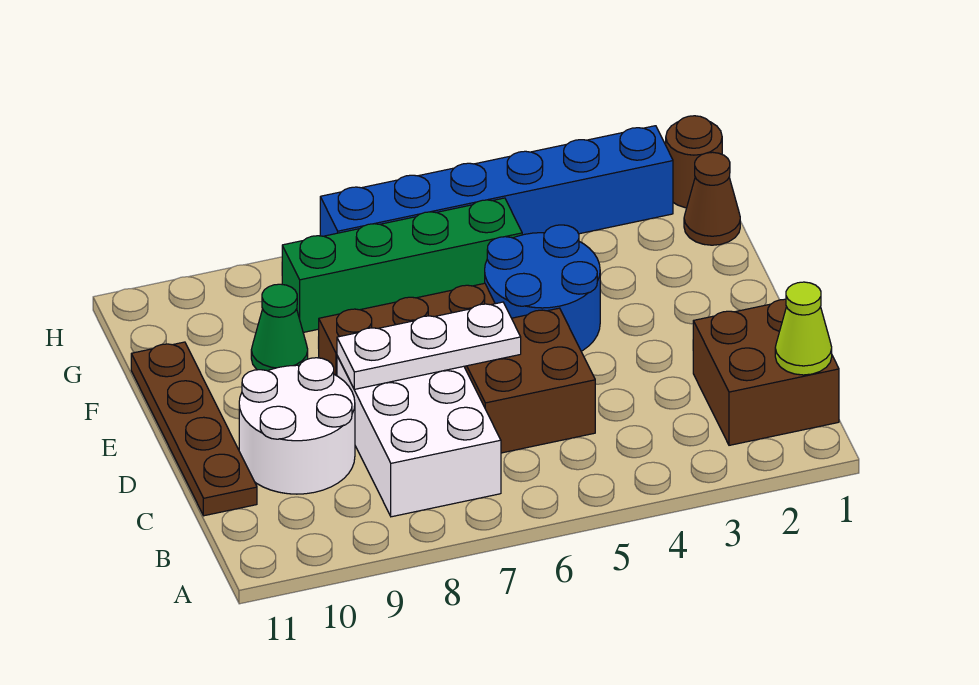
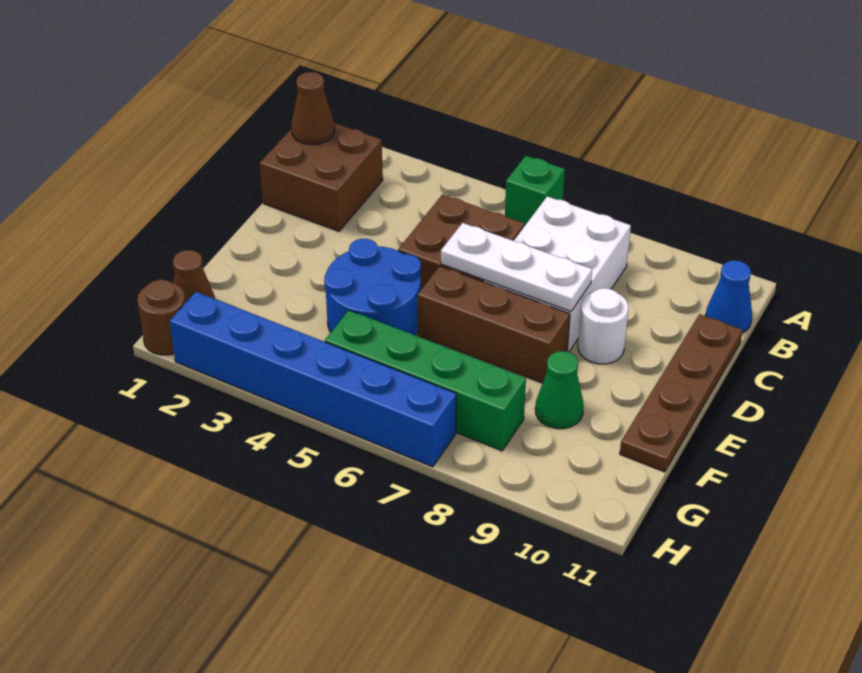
none -> green brick A6 level 1
lime cone B1 level 2 -> brown cone B1 level 2
none -> blue cone B11 level 1
white round brick C9:D10 level 1 -> white round brick D9 level 1

